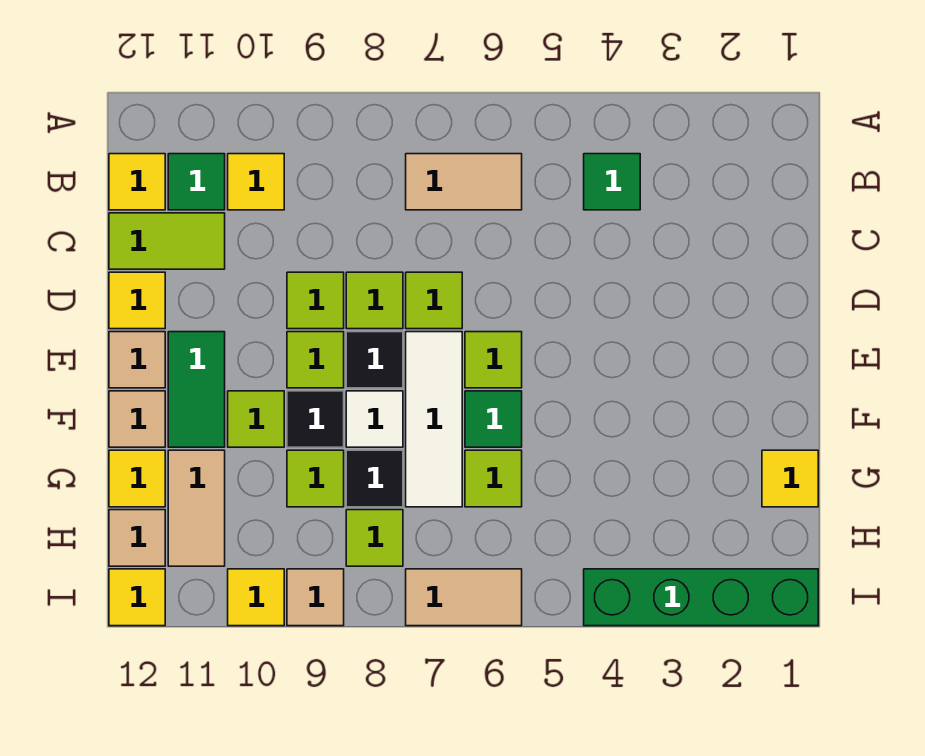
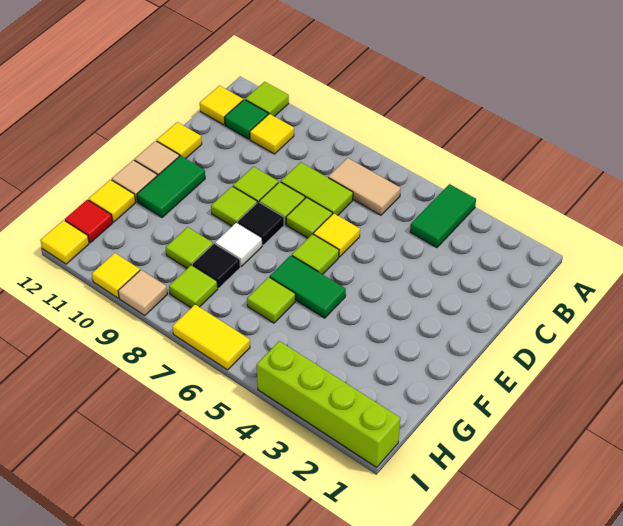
green tile B4 level 1 -> green tile A4:B4 level 1
lime tile C11:C12 level 1 -> lime tile C7:C8 level 1
white tile E7:G7 level 1 -> none
green tile F6 level 1 -> green tile F5:F6 level 1
black tile F9 level 1 -> none
lime tile F10 level 1 -> lime tile A11 level 1
yellow tile G1 level 1 -> yellow tile D6 level 1
tan tile G11:H11 level 1 -> none
tan tile H12 level 1 -> red tile H12 level 1
green brick I1:I4 level 1 -> lime brick I1:I4 level 1
tan tile I6:I7 level 1 -> yellow tile I6:I7 level 1

